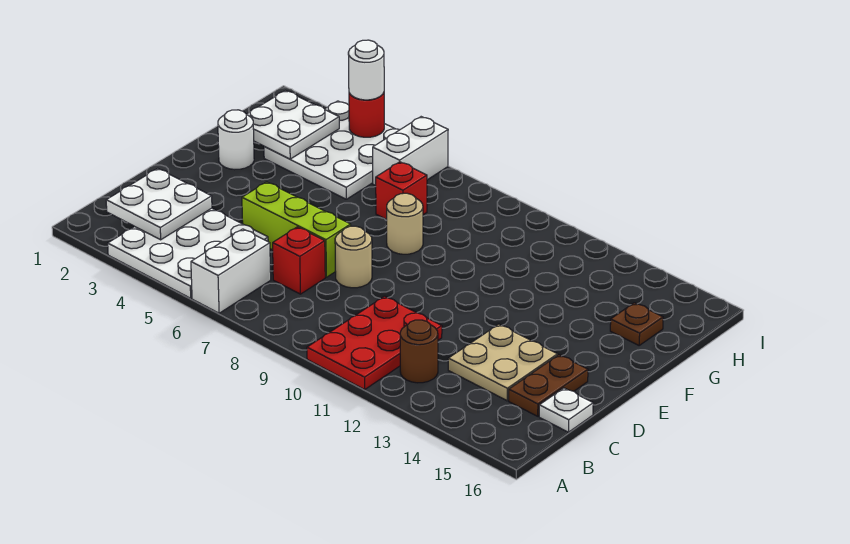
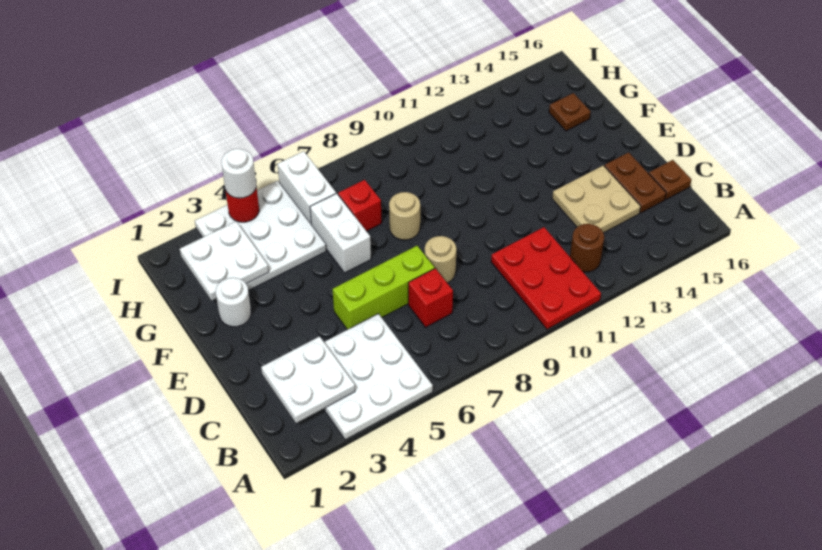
white brick A6:B6 level 1 -> white brick F6:G6 level 1
white plate C16 level 1 -> brown plate C16 level 1

